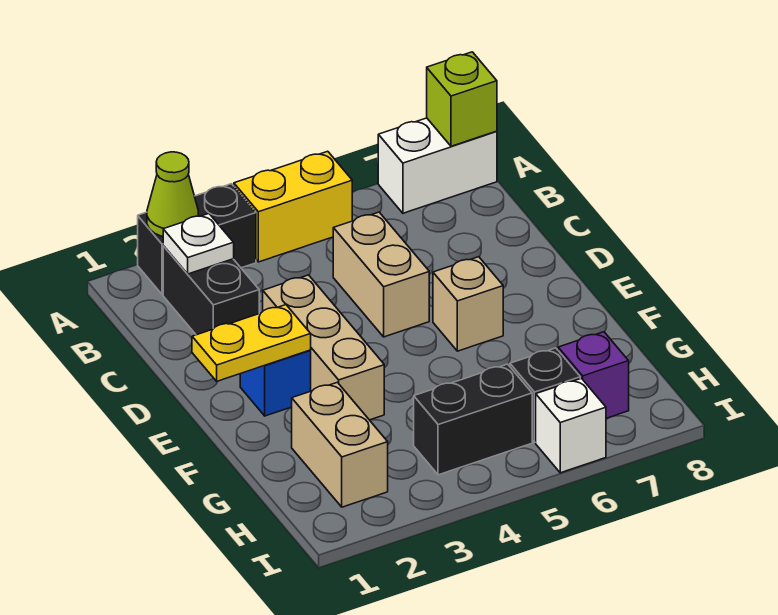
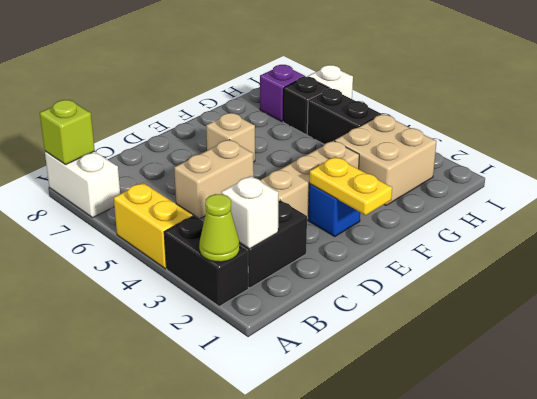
white plate B2 level 2 -> white brick B2 level 2
tan brick G2:H2 level 1 -> tan brick G2:H3 level 1

